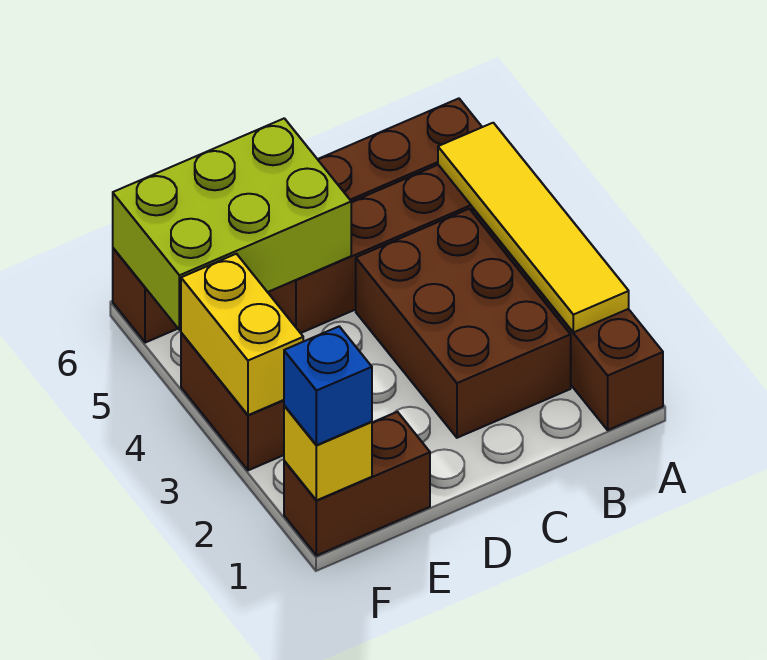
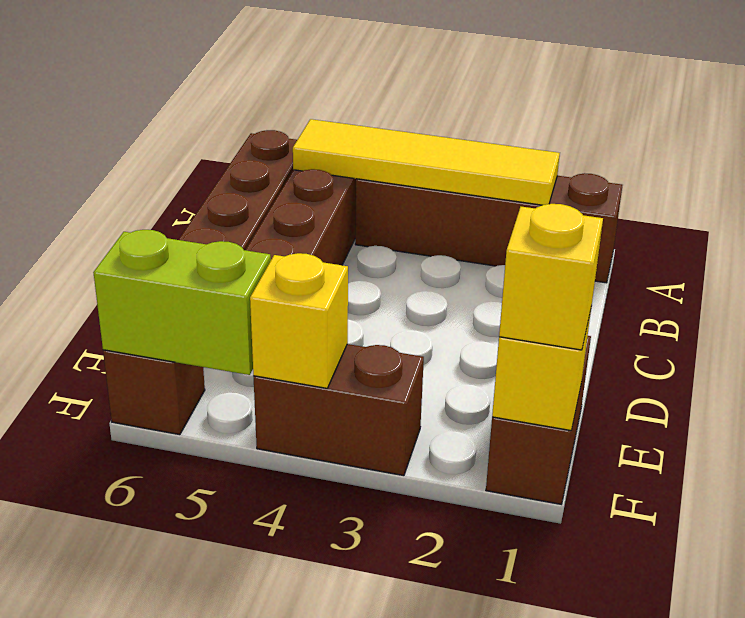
brown brick B2:C4 level 1 -> none
lime brick D5:F6 level 2 -> lime brick F5:F6 level 2
blue brick F1 level 3 -> yellow brick F1 level 3
yellow brick F3:F4 level 2 -> yellow brick F4 level 2

